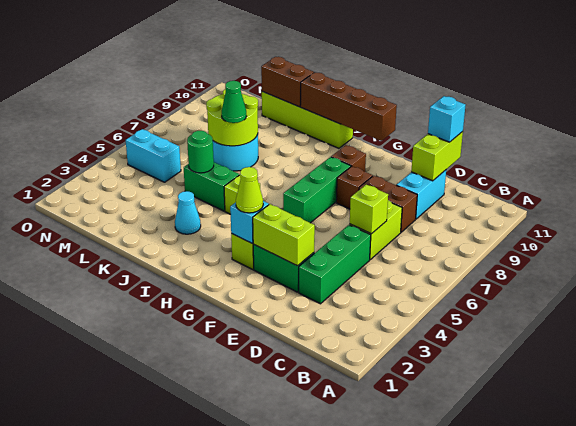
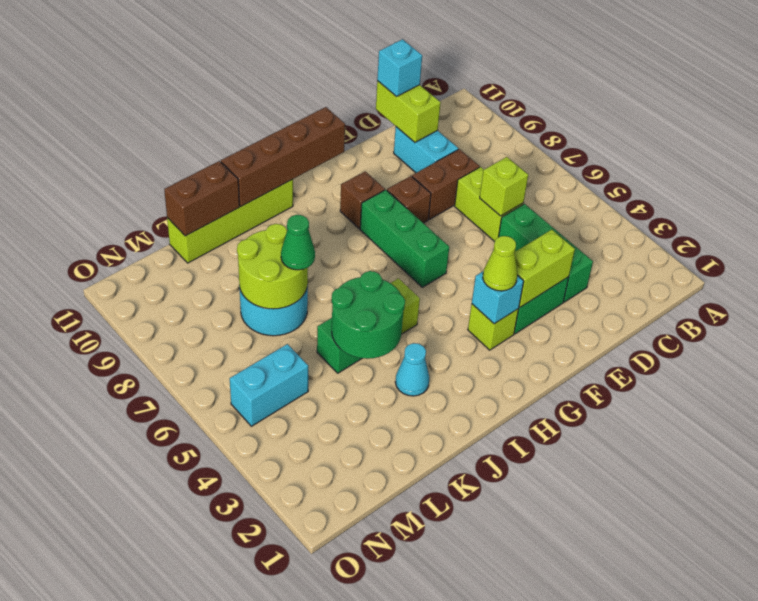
green round brick K5 level 2 -> green round brick J4:K5 level 2

